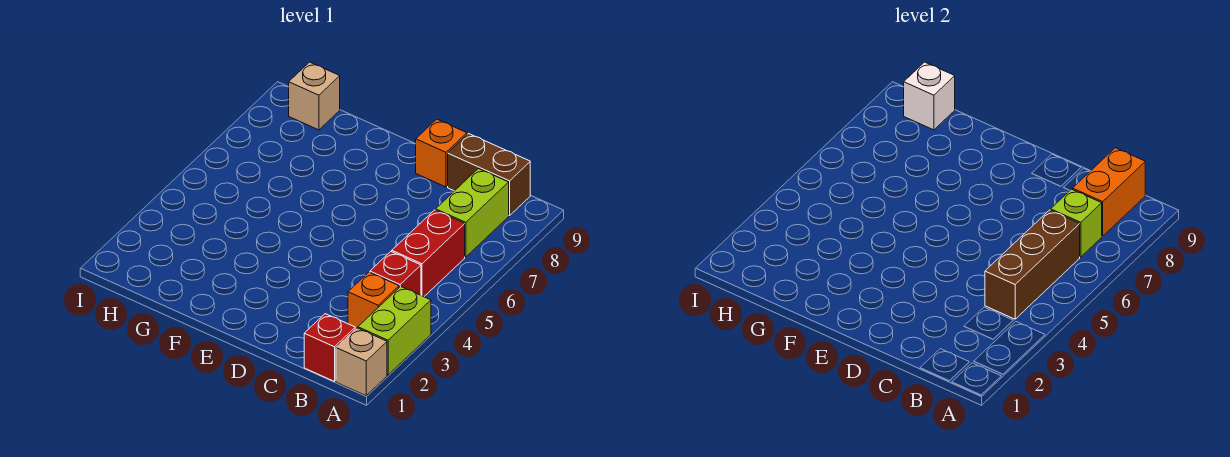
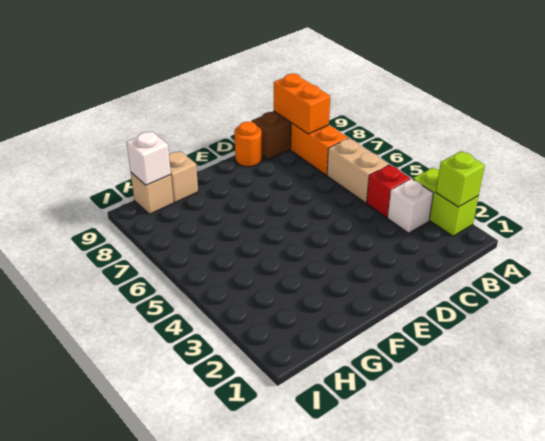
tan brick A1 level 1 -> tan brick G9 level 1
red brick B1 level 1 -> none
orange brick B3 level 1 -> white brick B3 level 1
brown brick B4:B6 level 2 -> none
red brick B5:B6 level 1 -> tan brick B5:B6 level 1
lime brick B7:B8 level 1 -> orange brick B7:B8 level 1
lime brick B7 level 2 -> lime brick A2 level 2
orange brick D9 level 1 -> orange round brick D9 level 1

